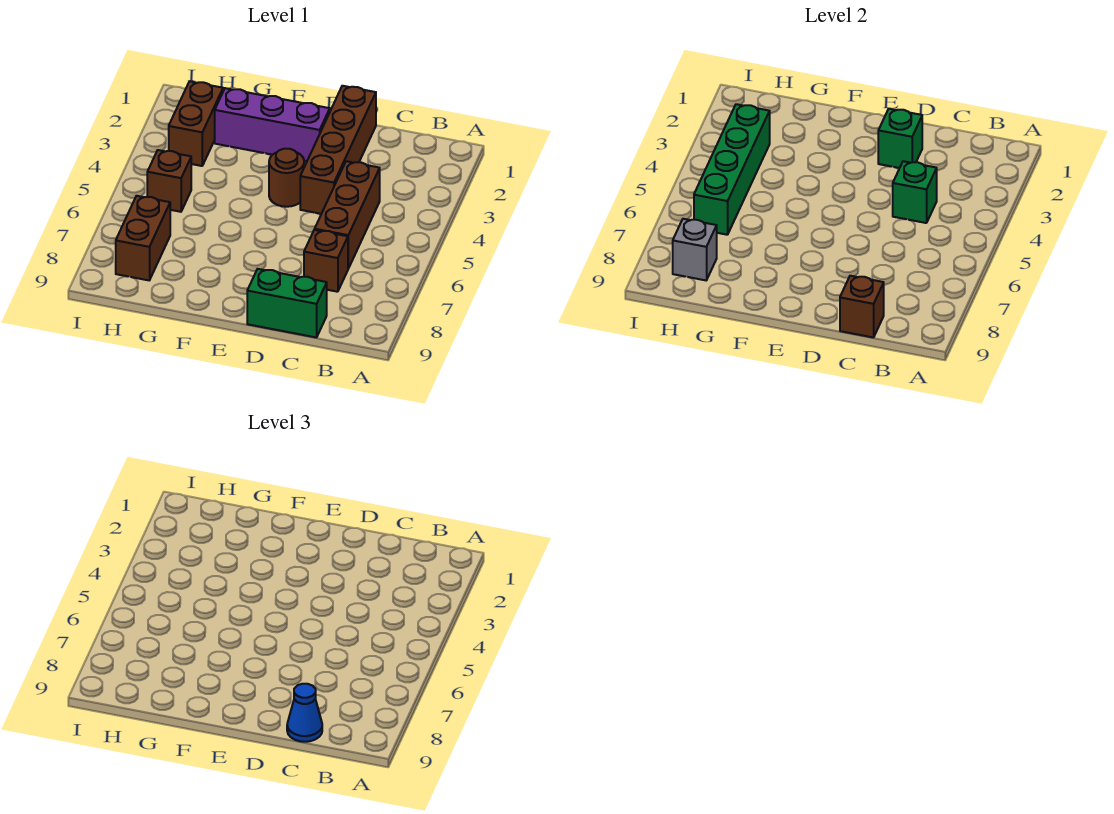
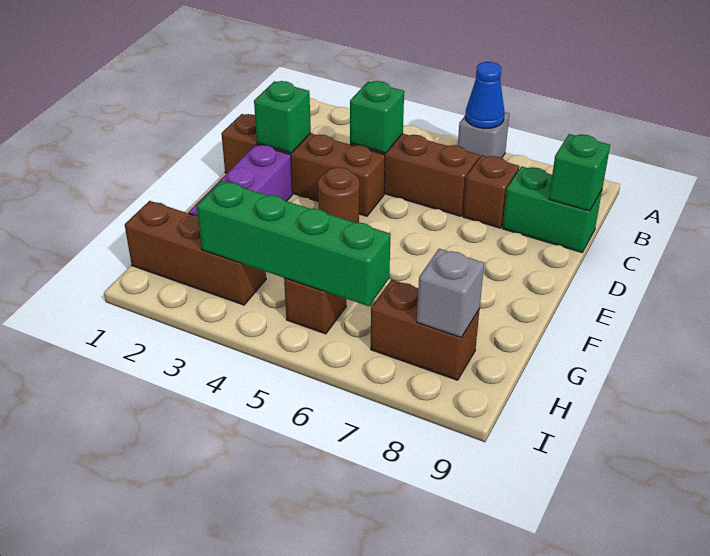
none -> grey brick A6 level 1
green brick C9:D9 level 1 -> green brick C8:C9 level 1
brown brick C9 level 2 -> green brick C9 level 2
blue cone C9 level 3 -> blue cone A6 level 2
brown brick H2:H3 level 1 -> brown brick H1:H3 level 1

